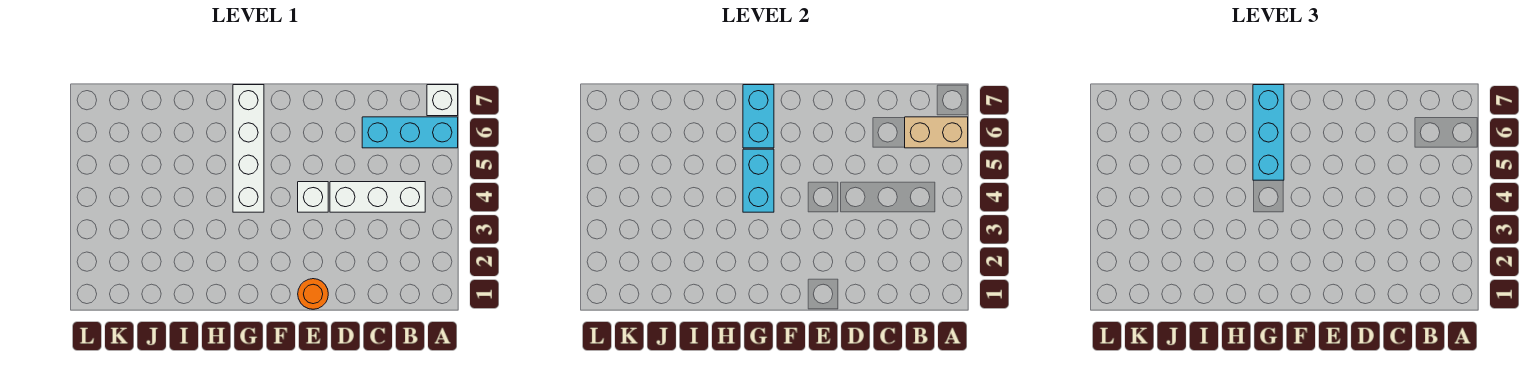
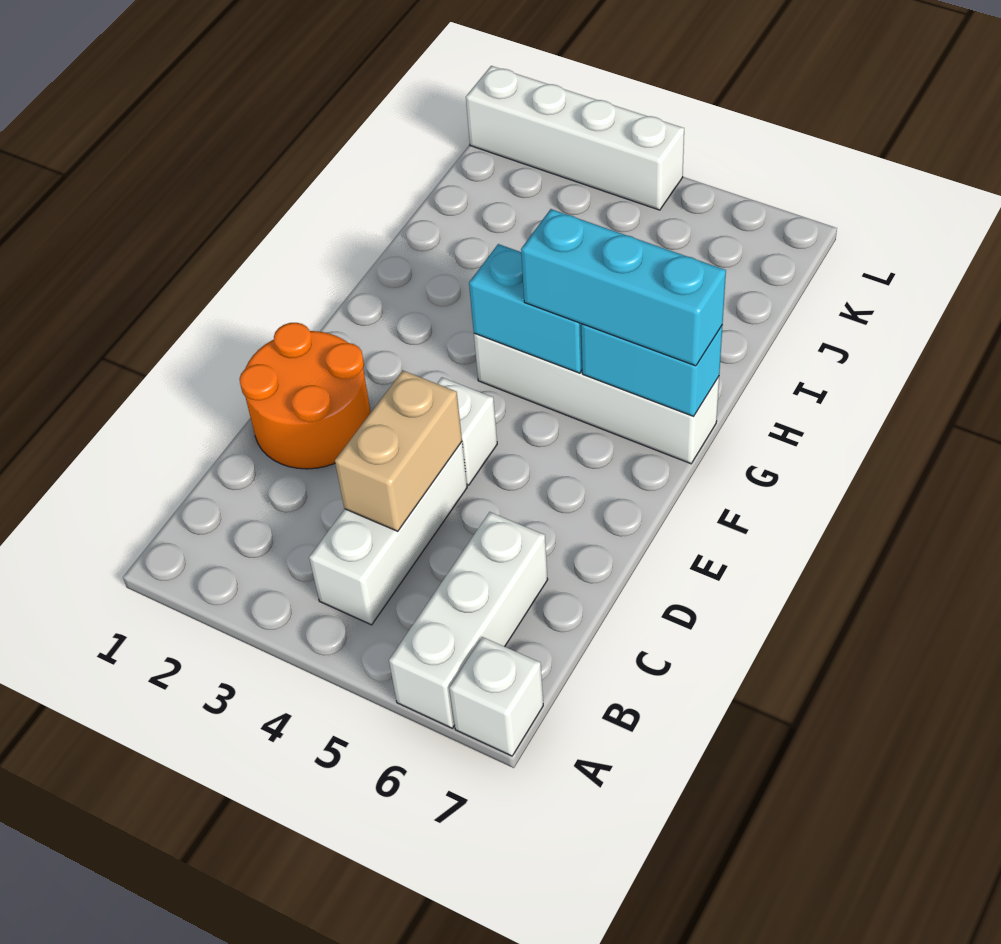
cyan brick A6:C6 level 1 -> white brick A6:C6 level 1
tan brick A6:B6 level 2 -> tan brick C4:D4 level 2
orange round brick E1 level 1 -> orange round brick D1:E2 level 1
none -> white brick L1:L4 level 1

